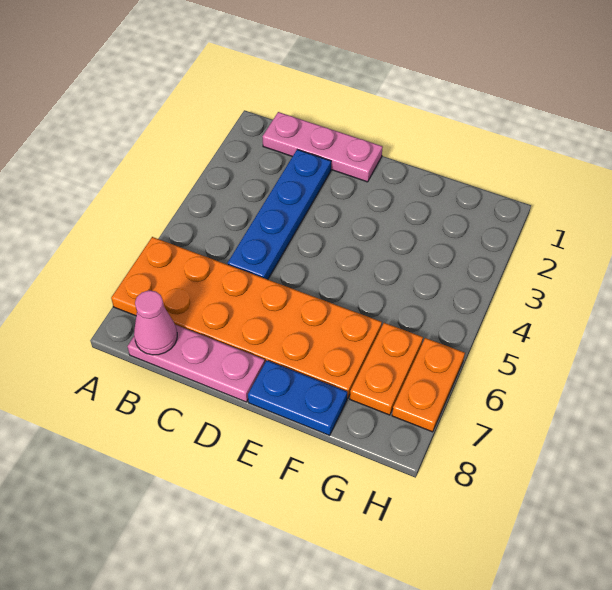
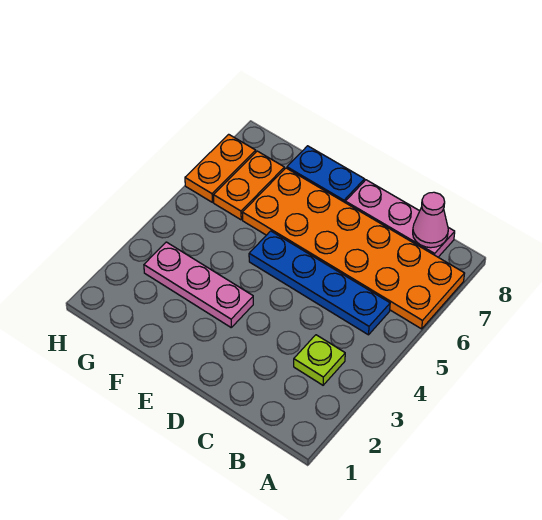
pink plate B1:D1 level 1 -> pink plate E3:G3 level 1
none -> lime plate B3 level 1
blue plate C2:C5 level 1 -> blue plate B5:E5 level 1

